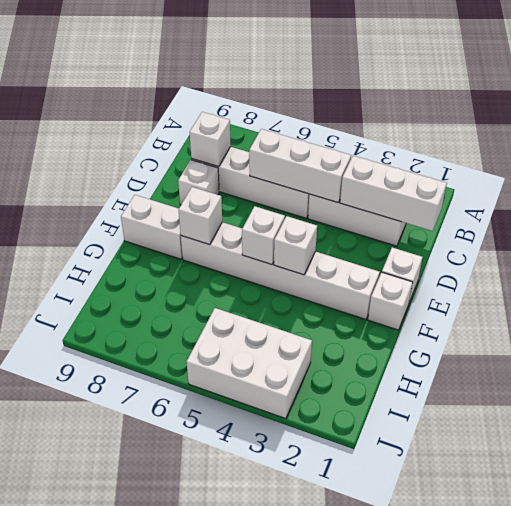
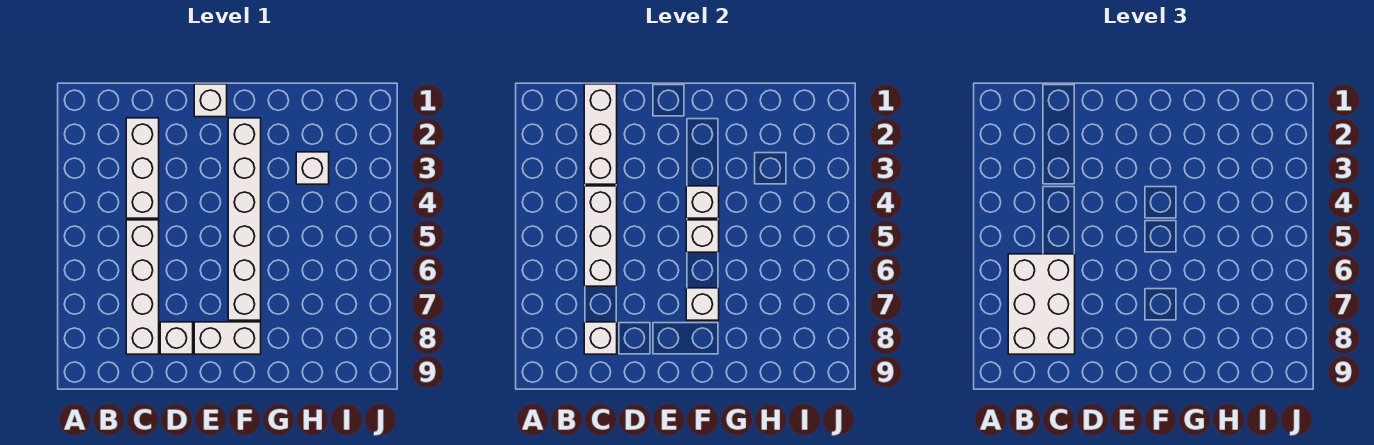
white brick F1 level 1 -> white brick H3 level 1
white brick F8:F9 level 1 -> white brick E8:F8 level 1
white brick I3:J5 level 1 -> white brick B6:C8 level 3

